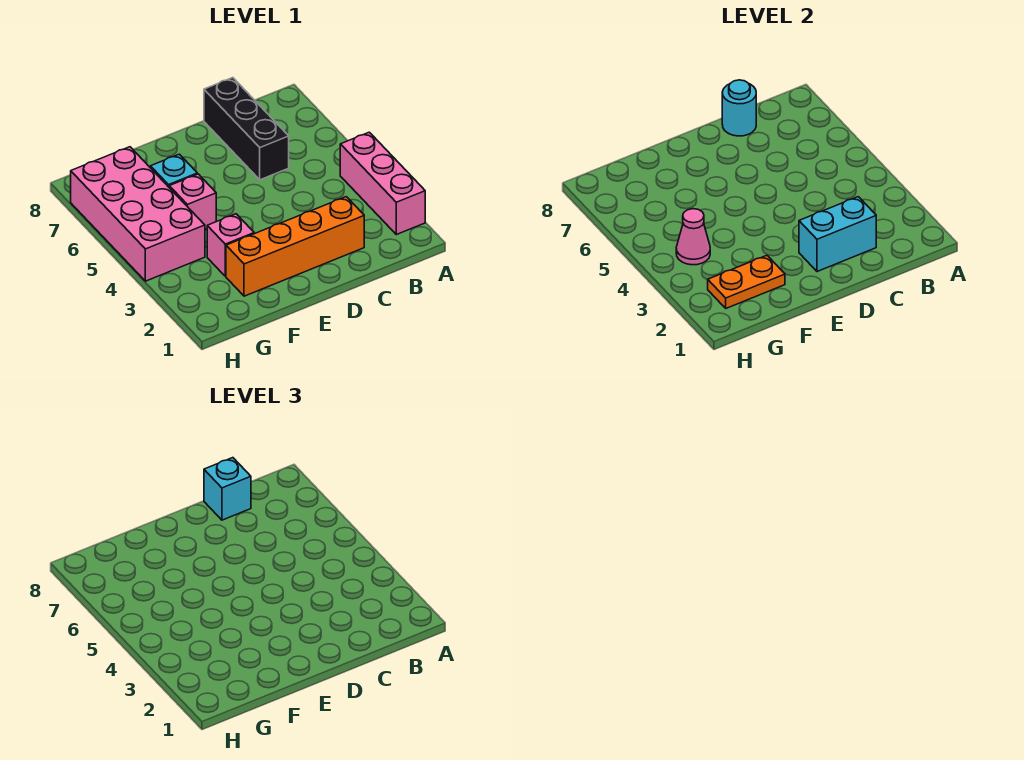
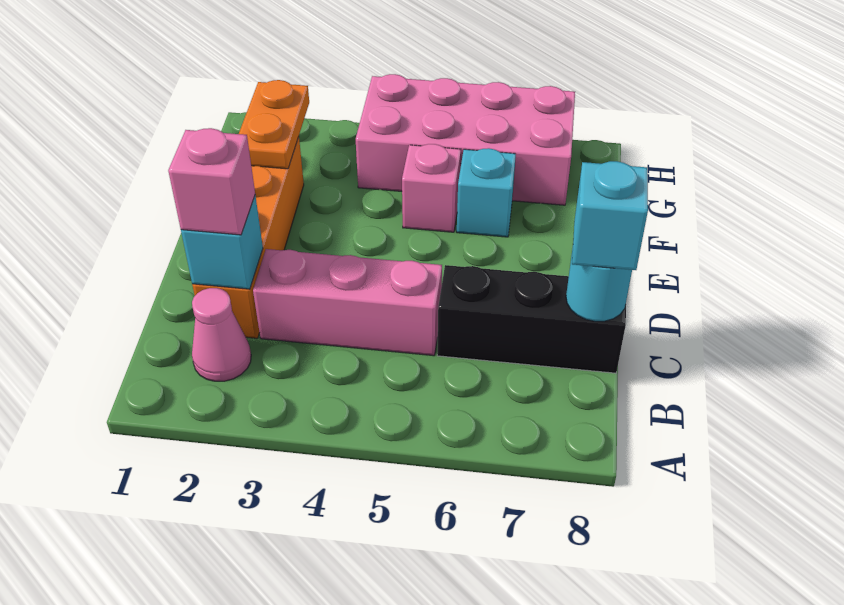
pink brick A2:A4 level 1 -> pink brick C3:C5 level 1
cyan brick C2:D2 level 2 -> cyan brick C2 level 2
pink brick F3 level 1 -> pink brick C2 level 3
pink cone G4 level 2 -> pink cone B2 level 1

